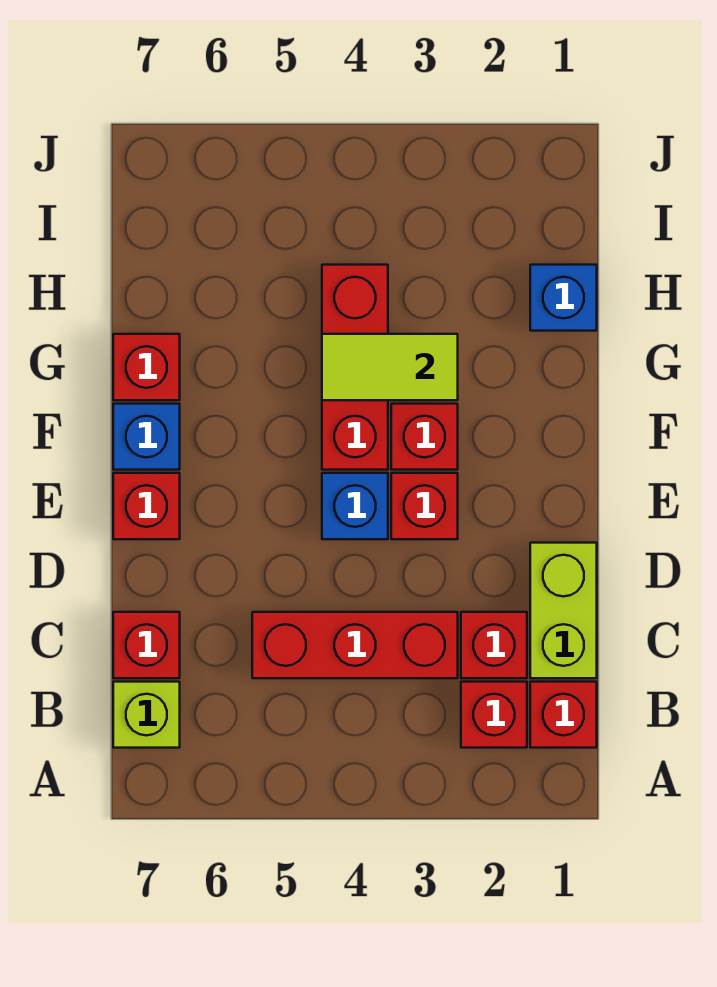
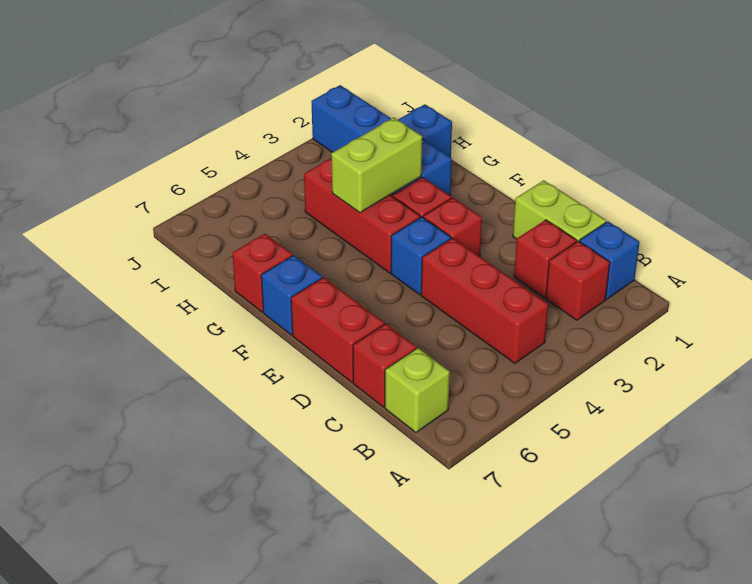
red brick B1 level 1 -> blue brick B1 level 1
red brick C3:C5 level 1 -> red brick B4:D4 level 1
red brick E7 level 1 -> red brick D7:E7 level 1
none -> blue brick G2:J2 level 1
lime tile G3:G4 level 2 -> lime brick G3:G4 level 2

